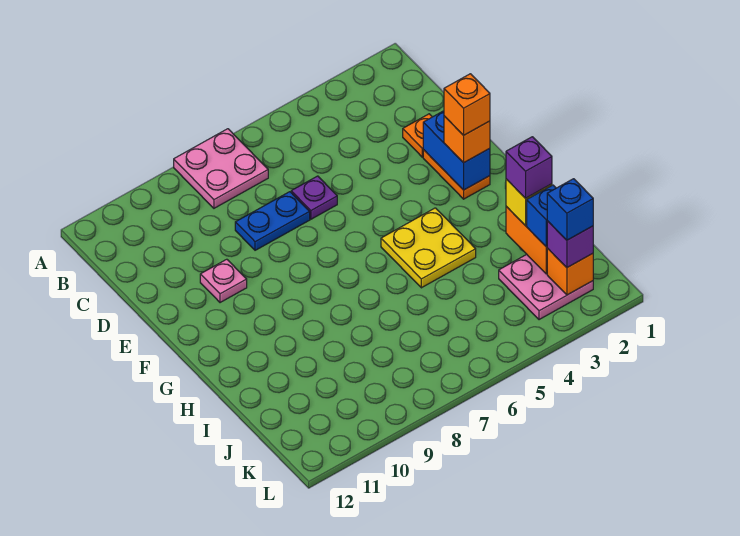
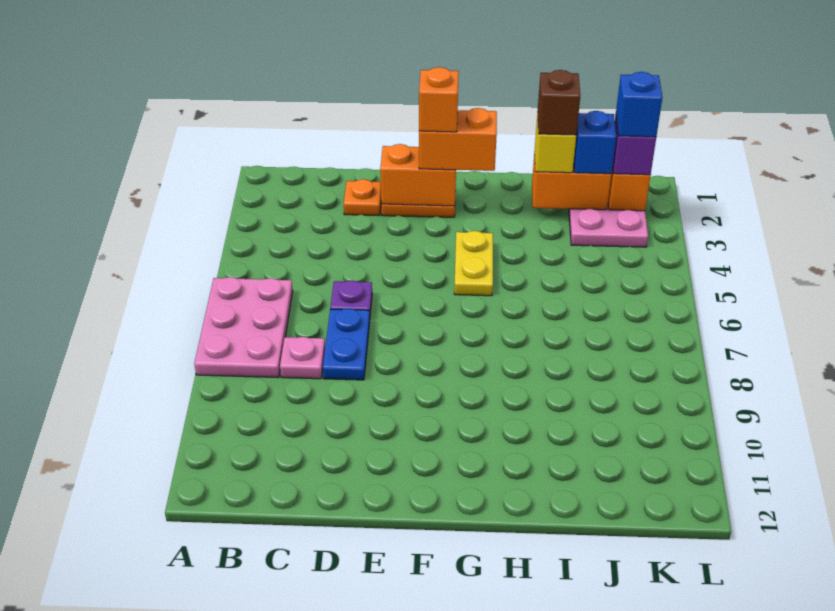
pink plate A7:B8 level 1 -> pink plate A6:B8 level 1
blue brick E2:F2 level 2 -> orange brick E2:F2 level 2
pink plate E10 level 1 -> pink plate C8 level 1
orange brick F2 level 3 -> orange brick F2:G2 level 3
yellow plate G4:H5 level 1 -> yellow plate G4:G5 level 1
purple brick I2 level 4 -> brown brick I2 level 4

